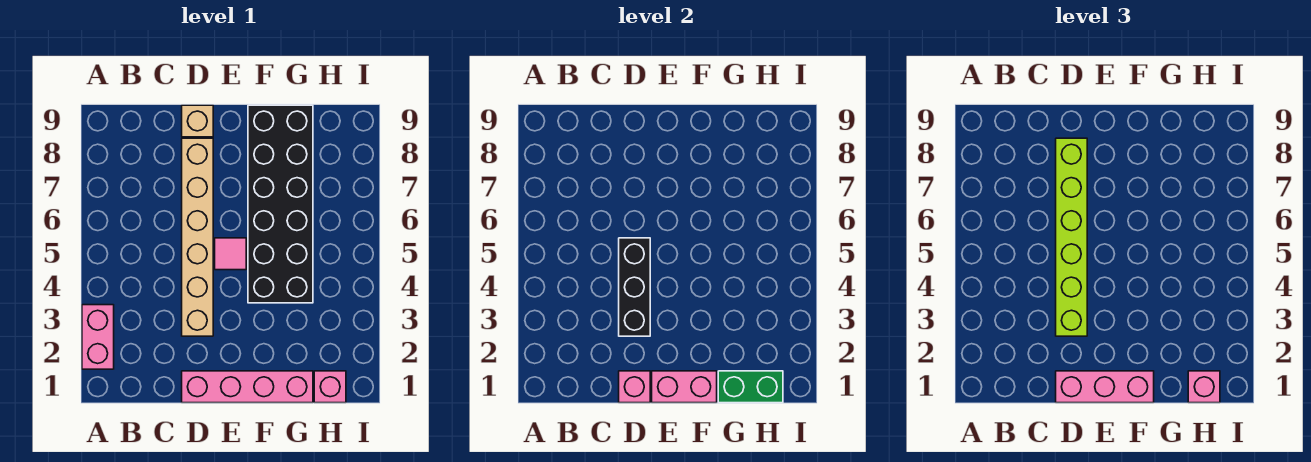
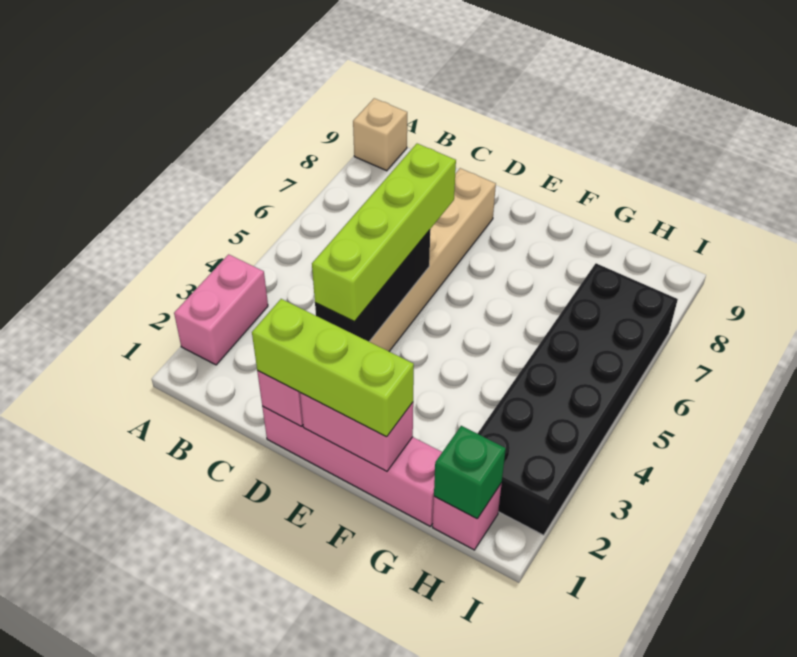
pink brick D1:F1 level 3 -> lime brick D1:F1 level 3
lime brick D3:D8 level 3 -> lime brick D3:D6 level 3
tan brick D9 level 1 -> tan brick A9 level 1
pink tile E5 level 1 -> none
black brick F4:G9 level 1 -> black brick H2:I7 level 1
green brick G1:H1 level 2 -> green brick H1 level 2
pink brick H1 level 3 -> none

